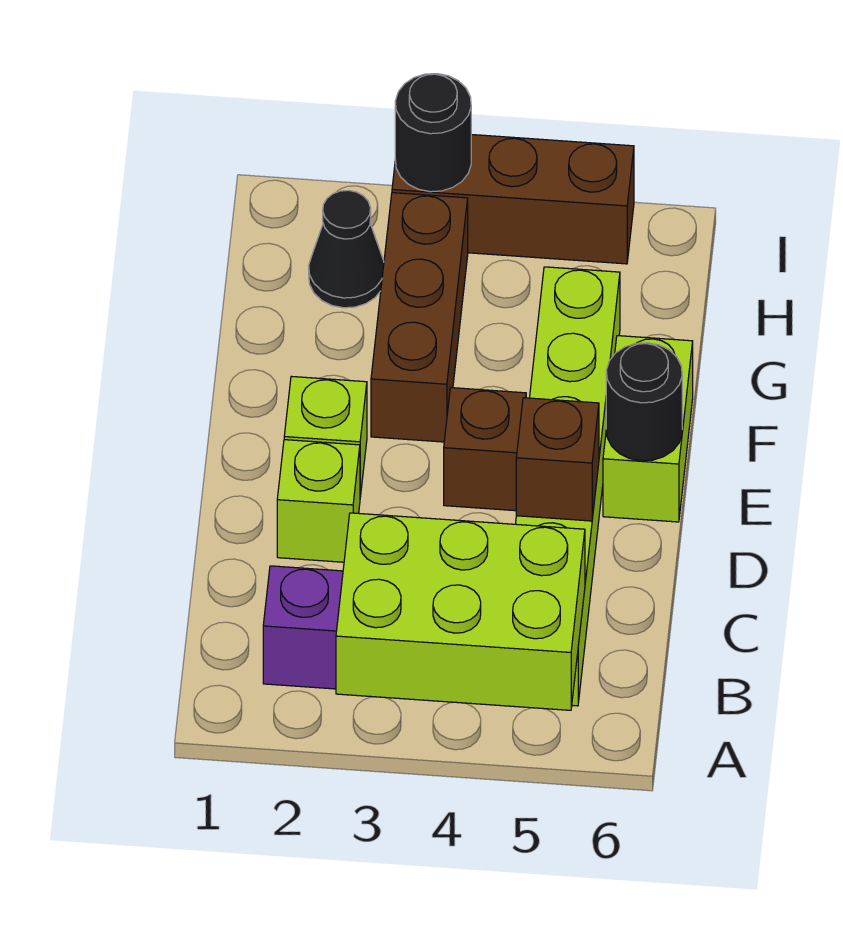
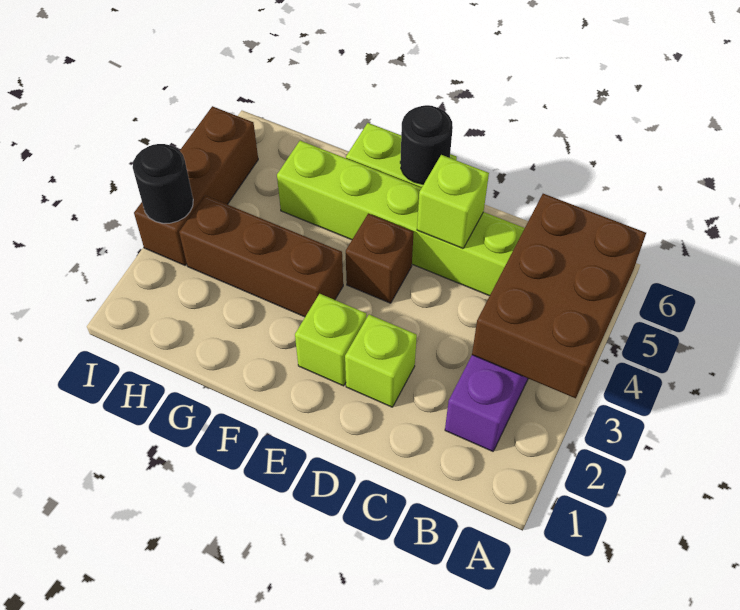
lime brick A3:B5 level 2 -> brown brick A3:B5 level 2
brown brick D5 level 2 -> lime brick D5 level 2
black cone H2 level 1 -> none

